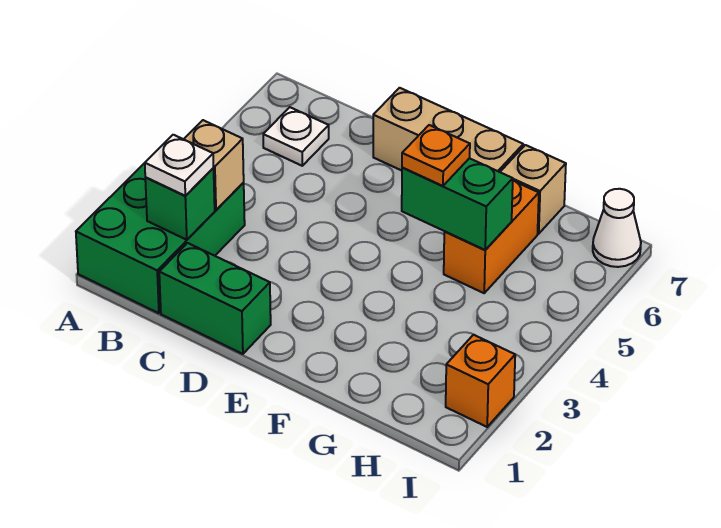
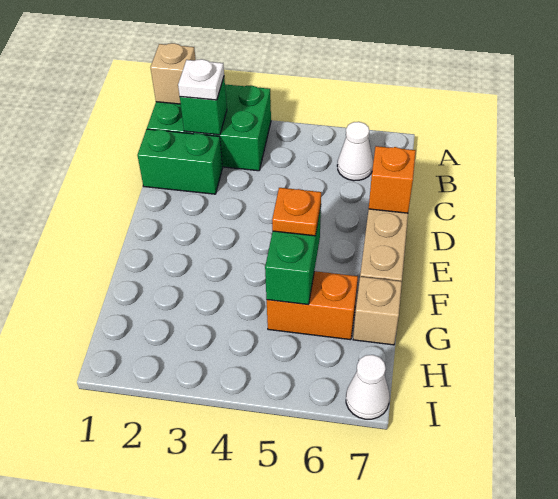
tan brick B3 level 2 -> tan brick A1 level 2
white plate B6 level 1 -> white cone B6 level 1
green brick C1:D1 level 1 -> green brick C1:C2 level 1
orange brick I2 level 1 -> orange brick D7 level 2

